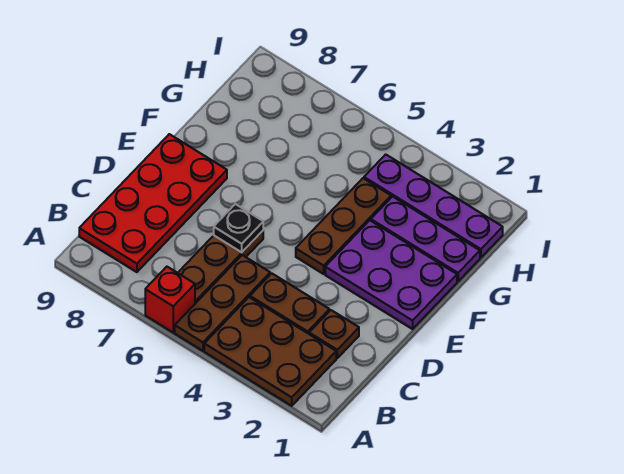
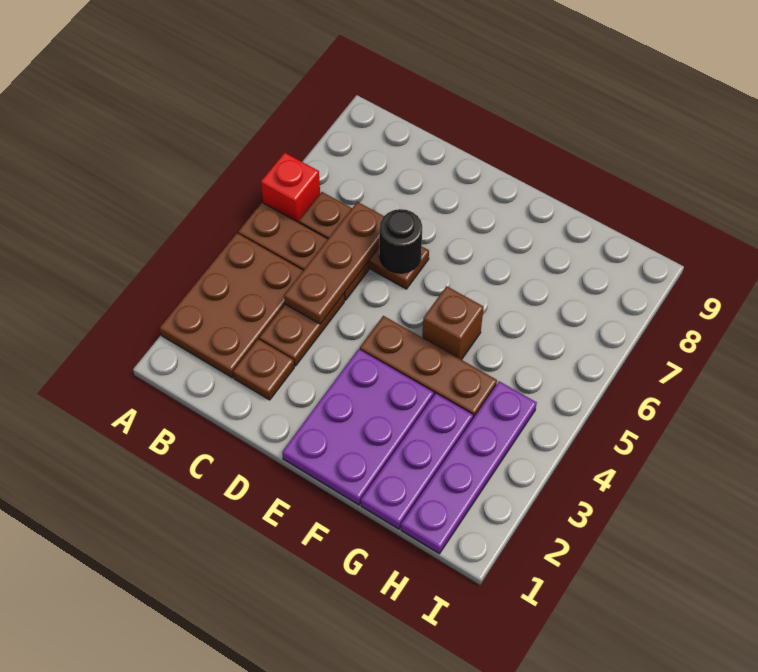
red plate B8:E9 level 1 -> none
none -> brown plate C4:C6 level 2
black plate D6 level 2 -> black round brick D6 level 2
none -> brown brick F5 level 1

